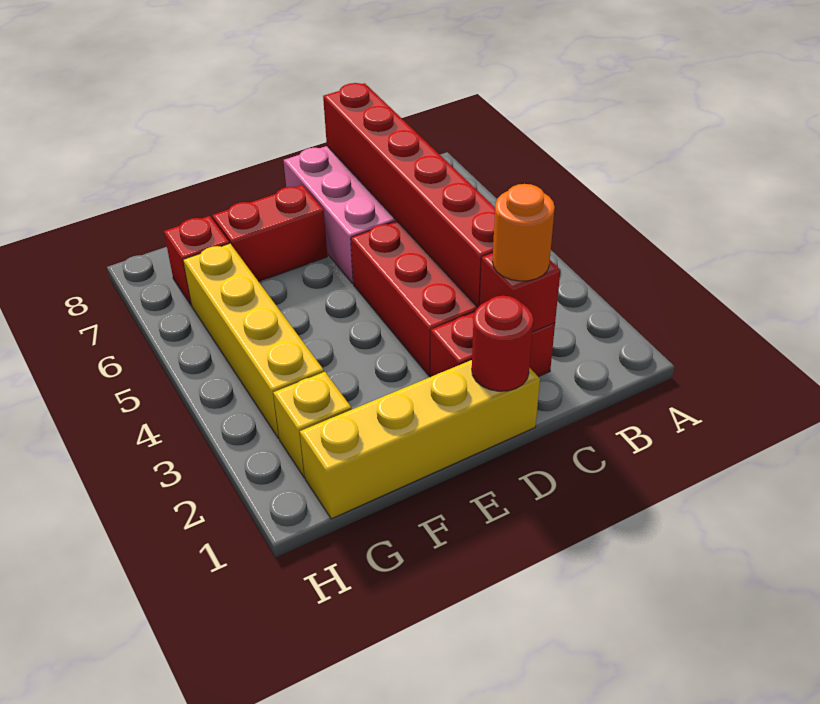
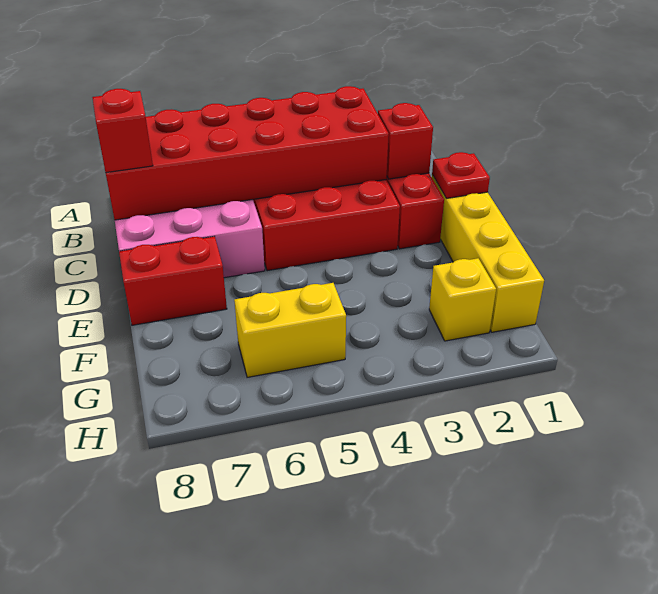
orange round brick C2 level 3 -> none
red brick C3:C8 level 2 -> red brick B3:C8 level 2
red round brick D1 level 2 -> red plate D1 level 2
red brick E7:F7 level 1 -> red brick E7:E8 level 1
yellow brick G3:G6 level 1 -> yellow brick G5:G6 level 1
red brick G7 level 1 -> red brick C8 level 3

